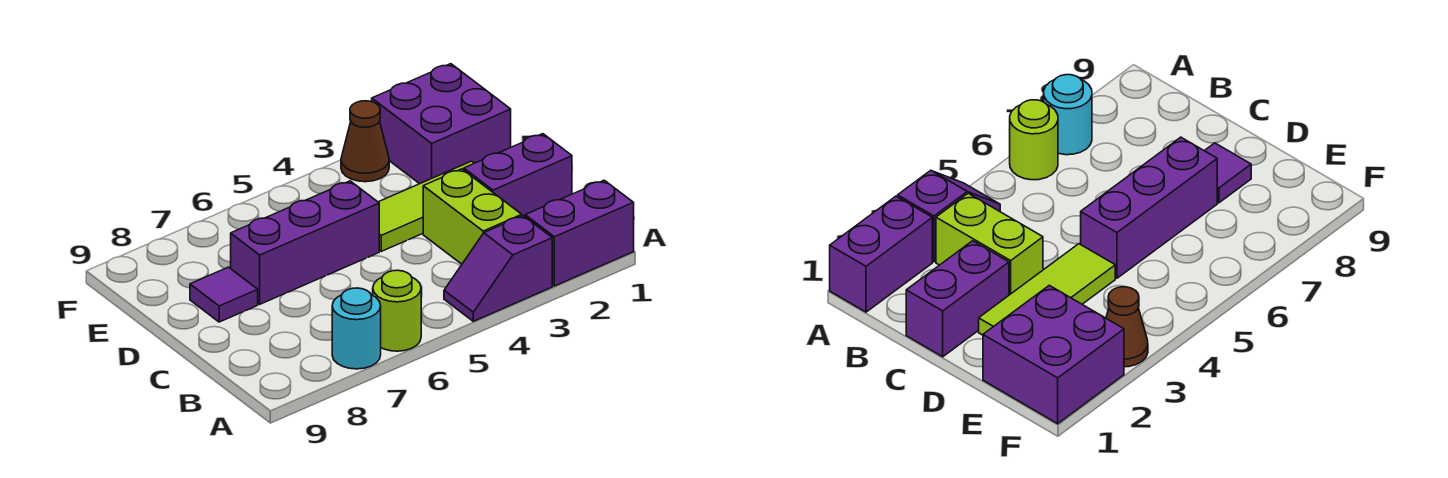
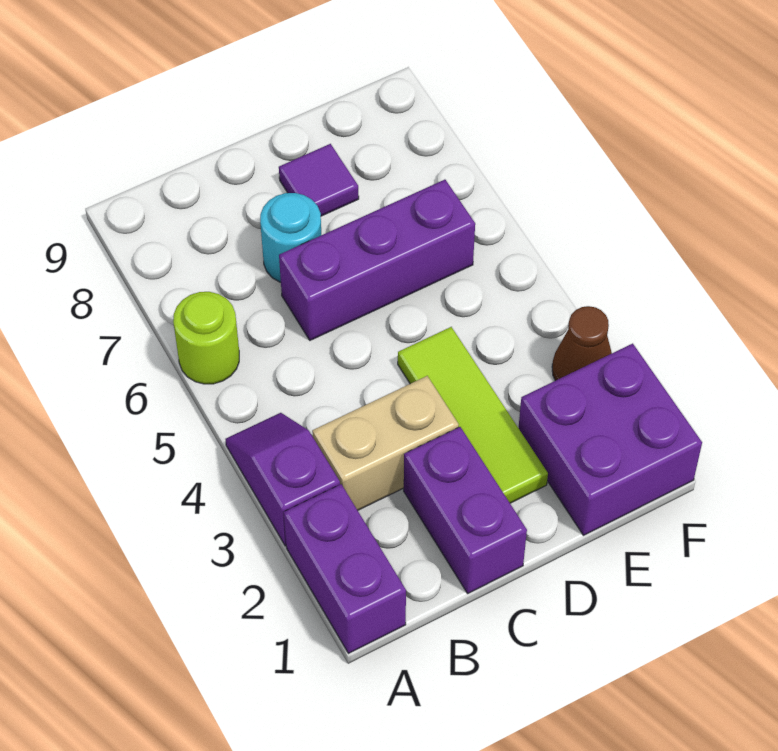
cyan round brick A7 level 1 -> cyan round brick C7 level 1
lime brick B3:C3 level 1 -> tan brick B3:C3 level 1
purple brick D5:D7 level 1 -> purple brick C6:E6 level 1

